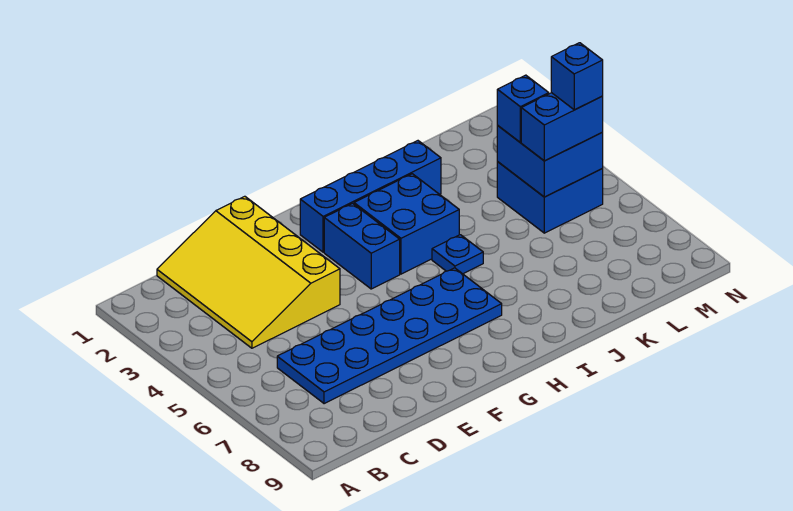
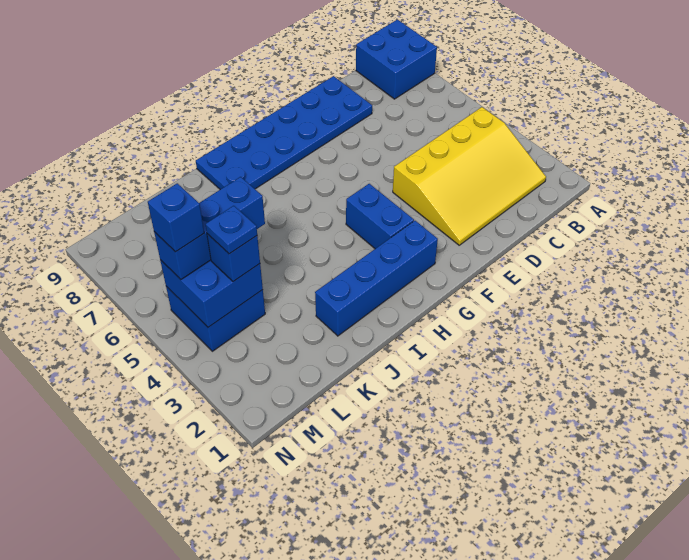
yellow slope C1:E4 level 1 top E -> yellow slope B2:E4 level 1 top 4
blue plate C6:H7 level 1 -> blue plate D8:I9 level 1
blue brick H3:I4 level 1 -> blue brick A8:B9 level 1
blue plate I5 level 1 -> blue plate L4 level 4
blue brick L5:M5 level 3 -> blue brick K5:M5 level 3

